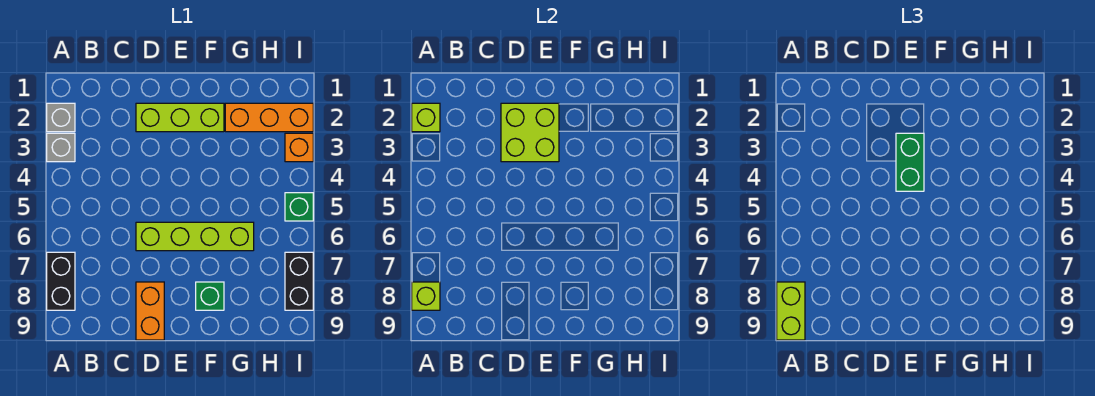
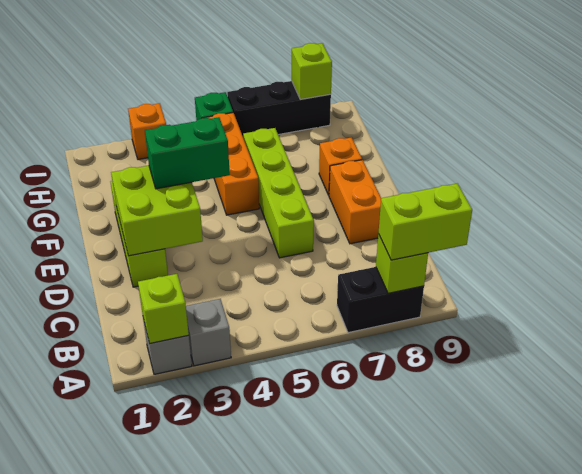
orange brick D8:D9 level 1 -> orange brick D8:E8 level 1
green brick F8 level 1 -> orange brick F8 level 1
orange brick G2:I2 level 1 -> orange brick F5:H5 level 1
black brick I7:I8 level 1 -> black brick I6:I8 level 1
none -> lime brick I8 level 2

